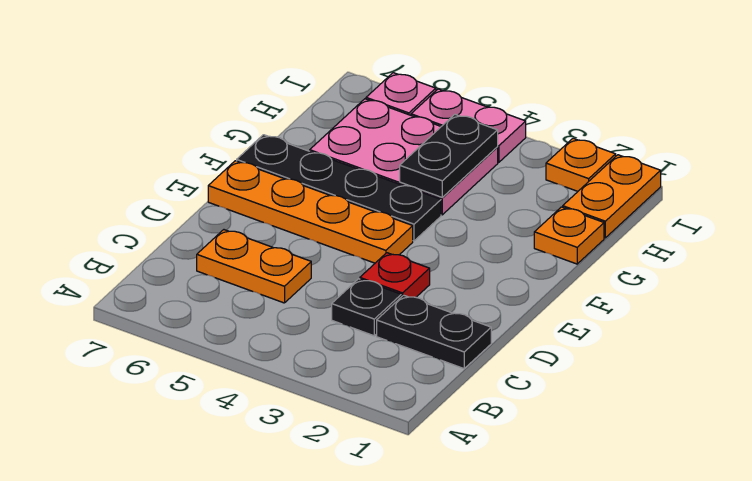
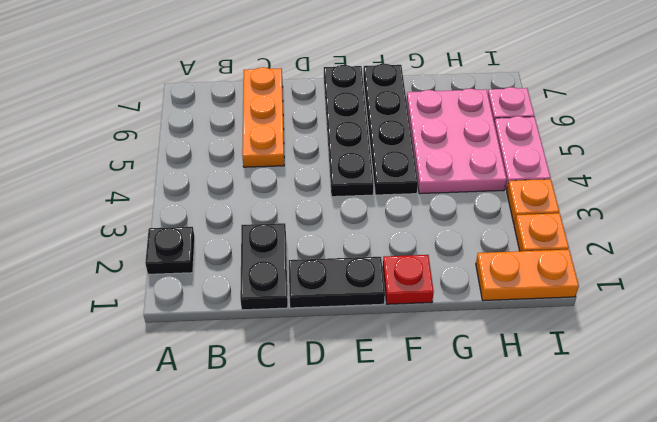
black plate C3 level 1 -> black plate A2 level 1
orange plate C5:C6 level 1 -> orange plate C5:C7 level 1
red plate D3 level 1 -> red plate F1 level 1
orange plate E4:E7 level 1 -> black plate E4:E7 level 1
orange plate G1 level 1 -> orange plate I3 level 1
black plate G4:H4 level 2 -> black plate D1:E1 level 1

